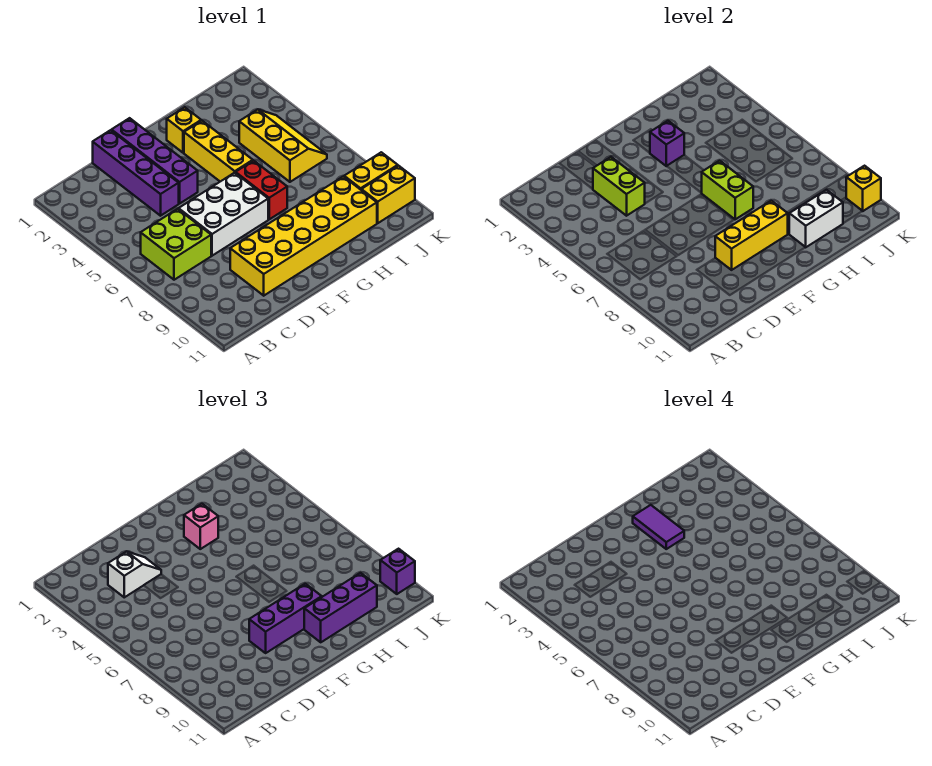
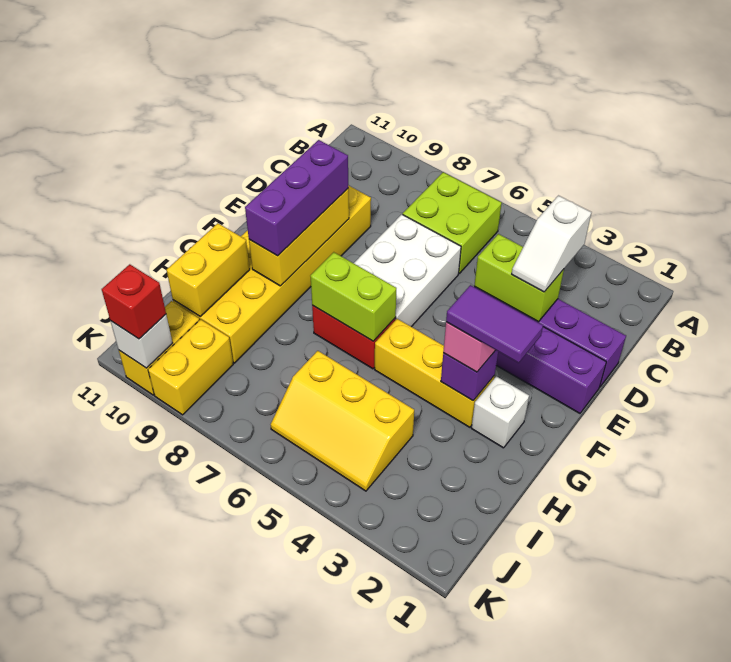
yellow brick G2 level 1 -> white brick G2 level 1
purple brick G10:I10 level 3 -> none
white brick H10:I10 level 2 -> yellow brick H10:I10 level 2
yellow brick K10 level 2 -> white brick K10 level 2
purple brick K10 level 3 -> red brick K10 level 3

